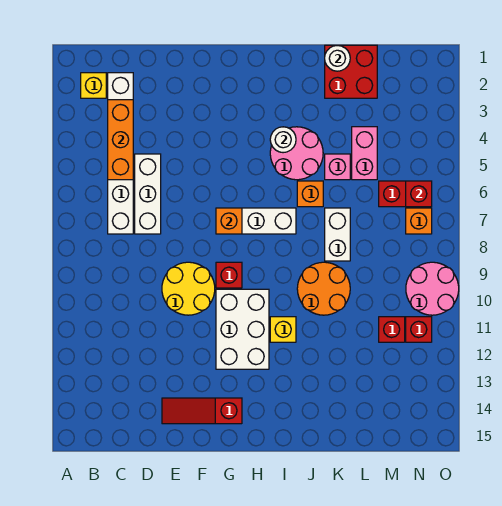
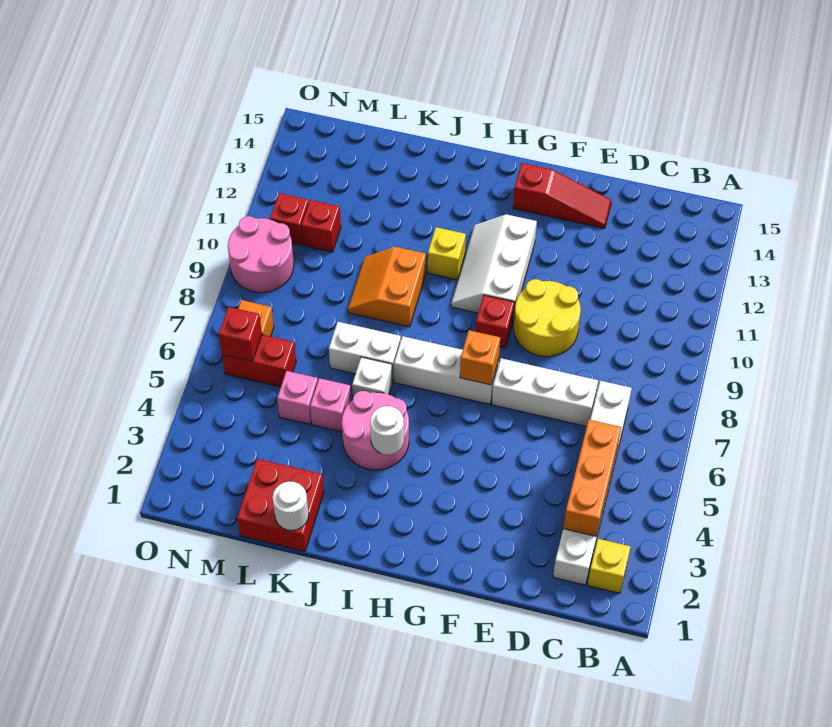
white brick D5:D7 level 1 -> white brick D7:F7 level 1
white brick G10:H12 level 1 -> white slope G10:H12 level 1 top G
orange brick J6 level 1 -> white brick J6 level 1
orange round brick J9:K10 level 1 -> orange slope J9:K10 level 1 top J
white brick K7:K8 level 1 -> white brick J7:K7 level 1
pink brick L4:L5 level 1 -> pink brick L5 level 1

